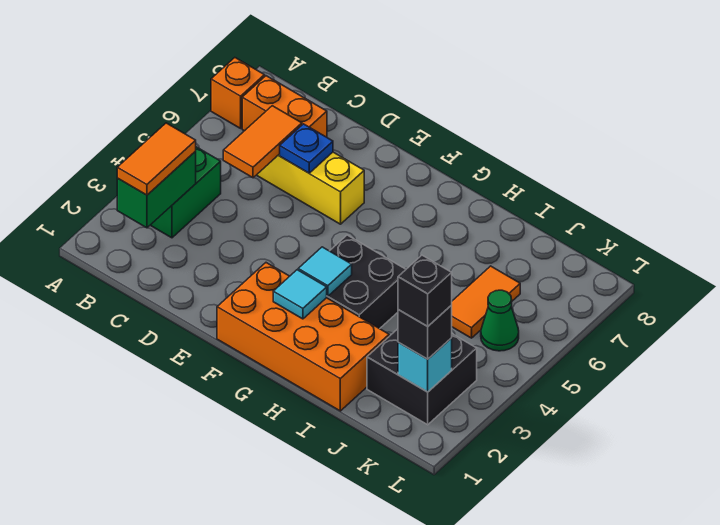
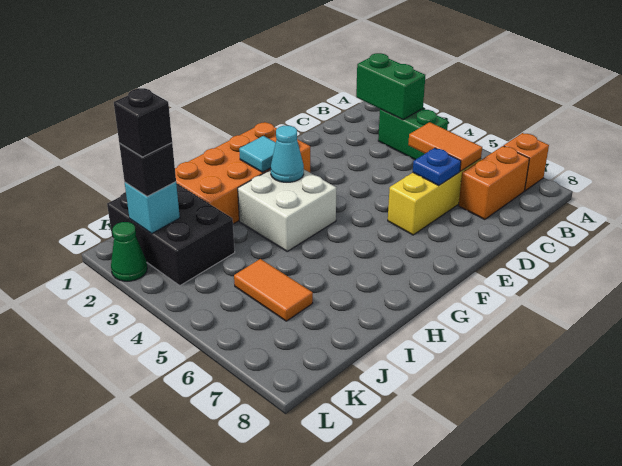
orange tile B2:B3 level 3 -> none
black brick G3:H4 level 1 -> white brick G3:H4 level 1
cyan tile G3 level 2 -> cyan cone G3 level 2
black brick J2:K3 level 1 -> black brick J1:K3 level 1
green cone K5 level 1 -> green cone L2 level 1

